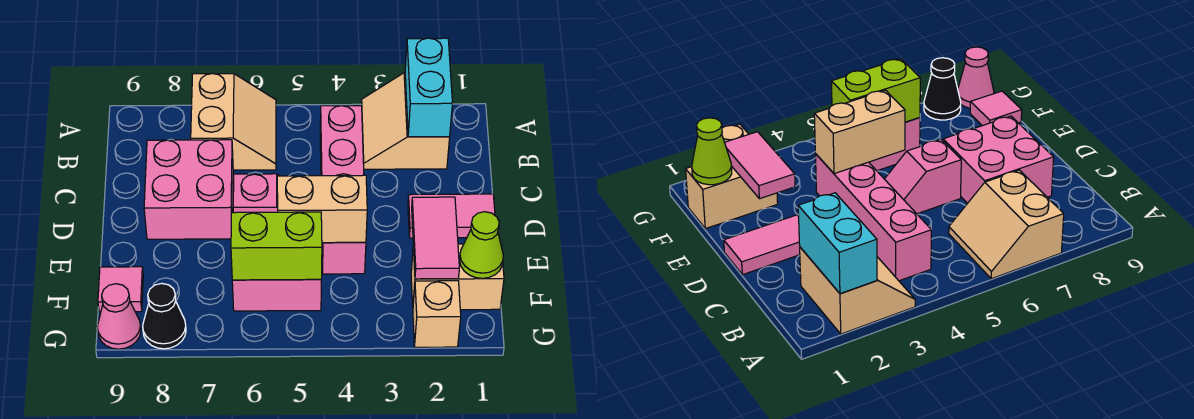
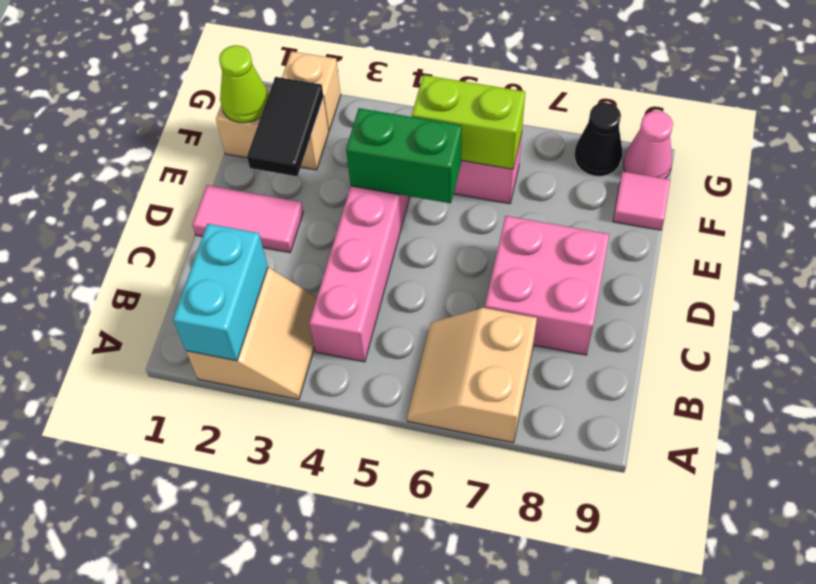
pink slope D5:D6 level 1 top 6 -> none
pink tile E2:F2 level 2 -> black tile E2:F2 level 2
tan brick E4:E5 level 2 -> green brick E4:E5 level 2

